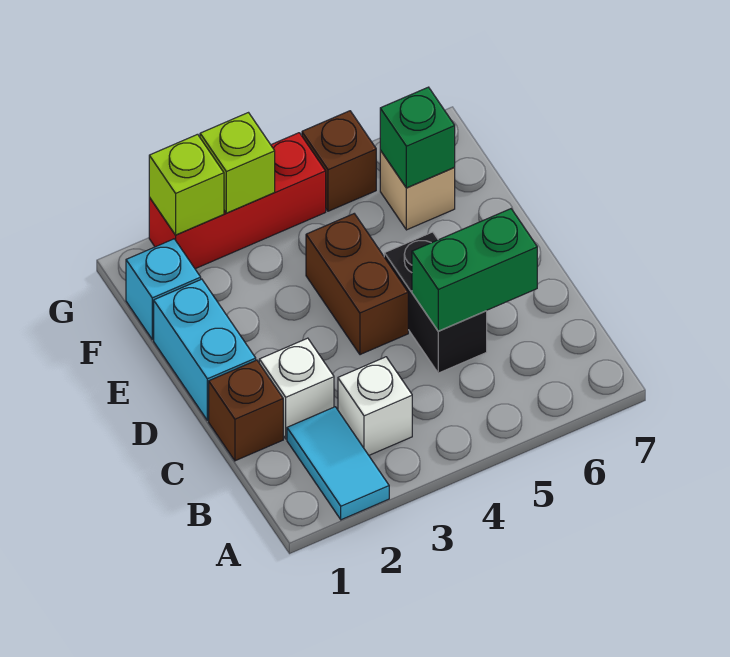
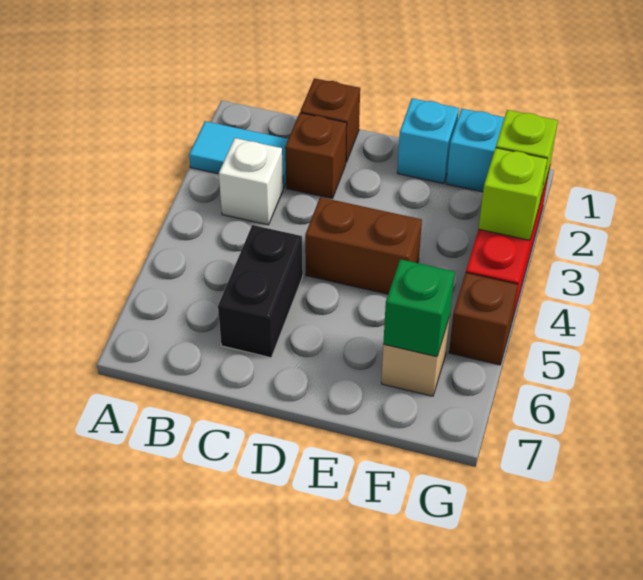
white brick C2 level 1 -> brown brick C2 level 1
black brick C5:D5 level 1 -> black brick C5:C6 level 1
green brick C5:C6 level 2 -> none
cyan brick D1:E1 level 1 -> cyan brick E1 level 1

